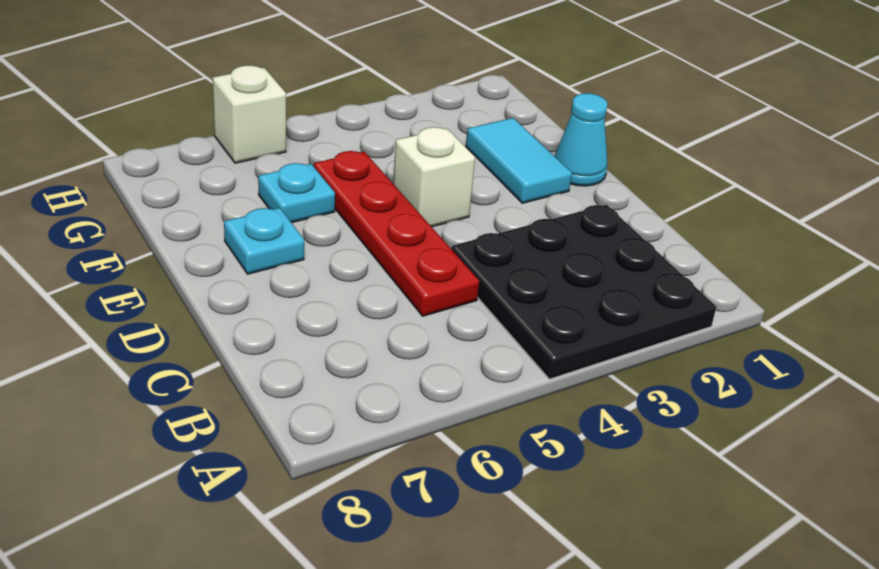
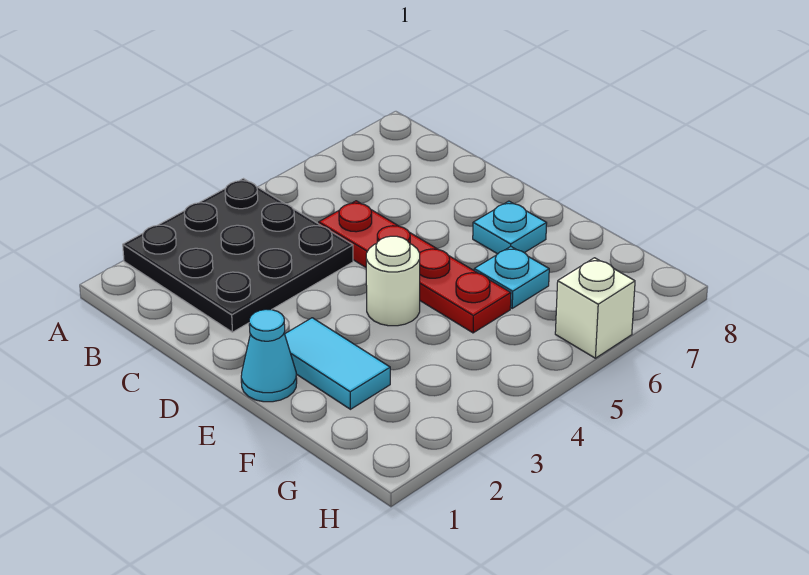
white brick E4 level 1 -> white round brick E4 level 1

